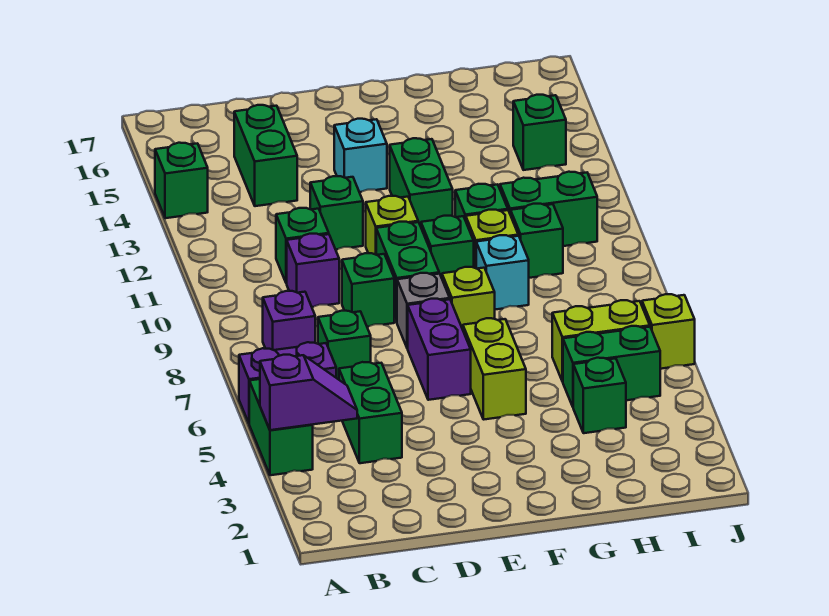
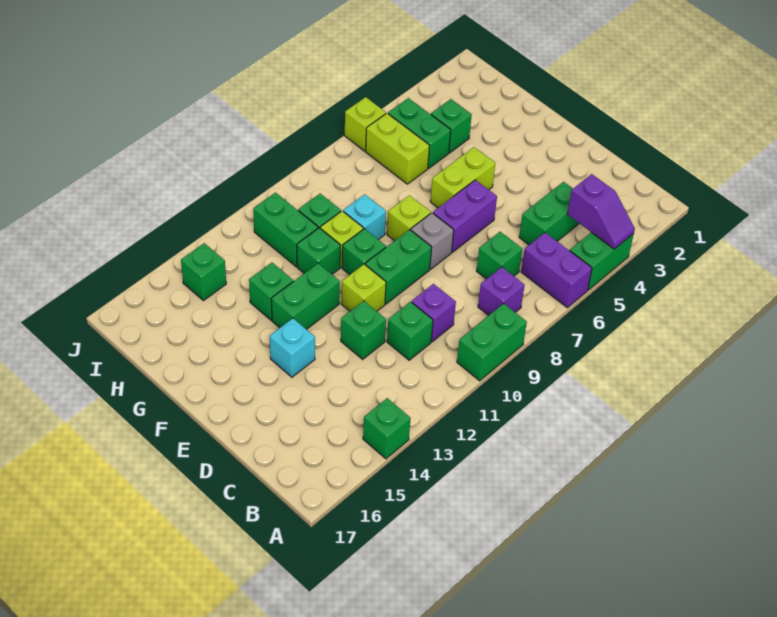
purple slope A4:B4 level 2 top A -> purple slope A4:B4 level 2 top B
green brick C14:C15 level 1 -> green brick A9:A10 level 1
green brick D9 level 1 -> green brick G13 level 1

